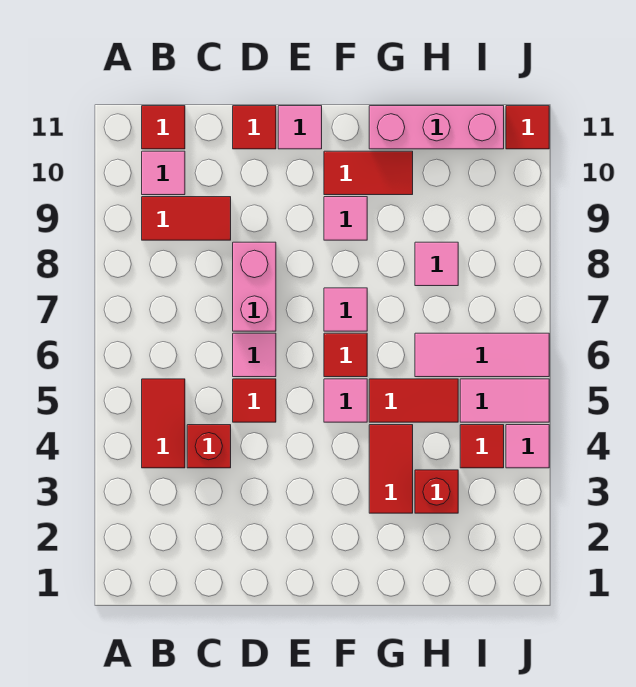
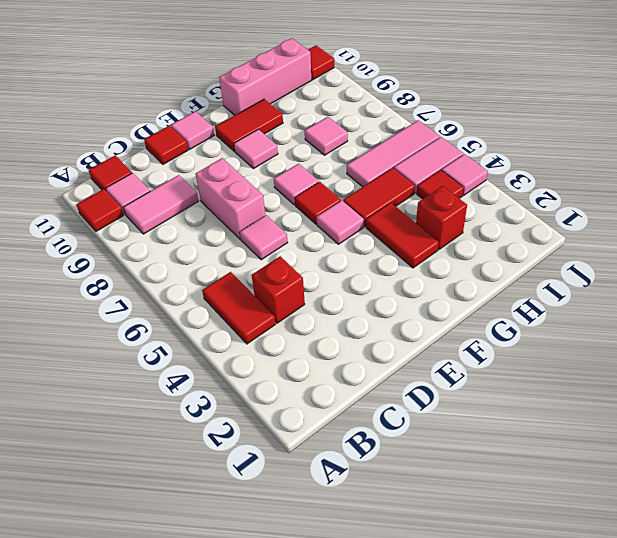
red tile B9:C9 level 1 -> pink tile B9:C9 level 1
red tile D5 level 1 -> red tile A10 level 1

